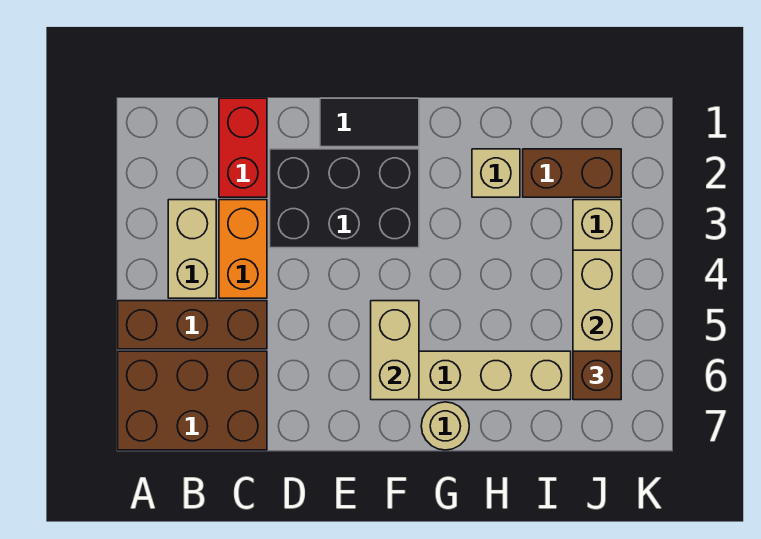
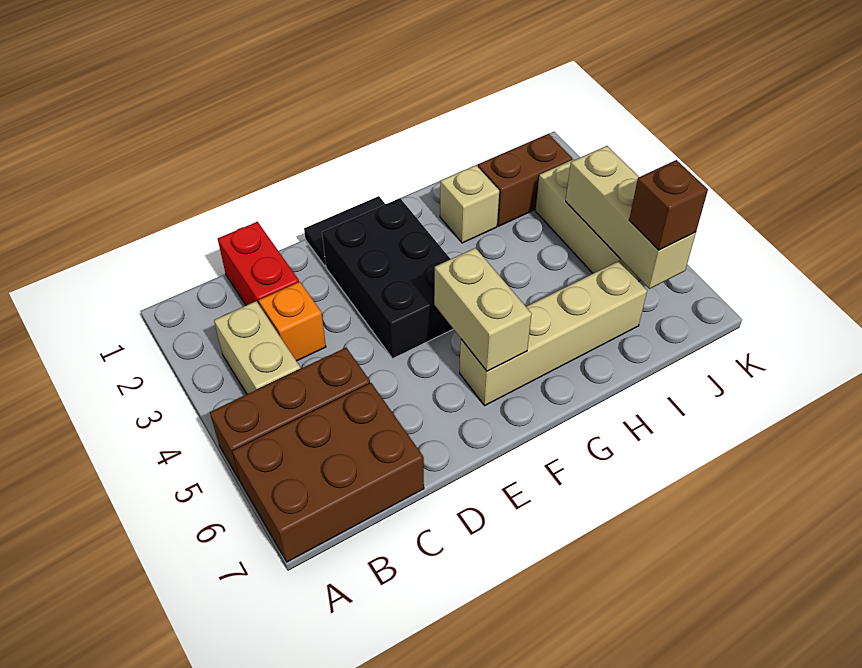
orange brick C3:C4 level 1 -> orange brick C3 level 1
black brick D2:F3 level 1 -> black brick E2:F4 level 1
tan round brick G7 level 1 -> none

